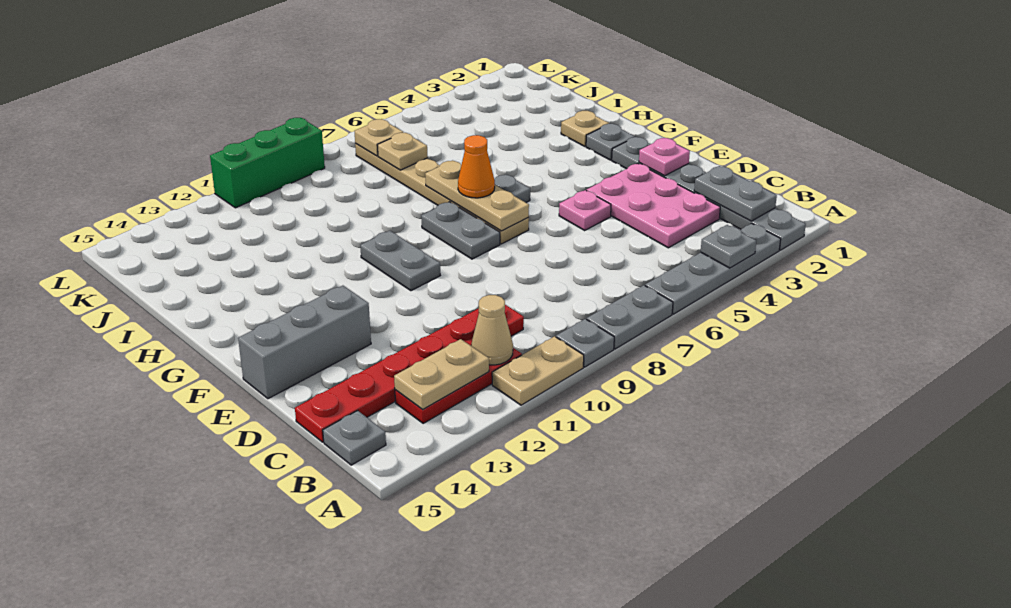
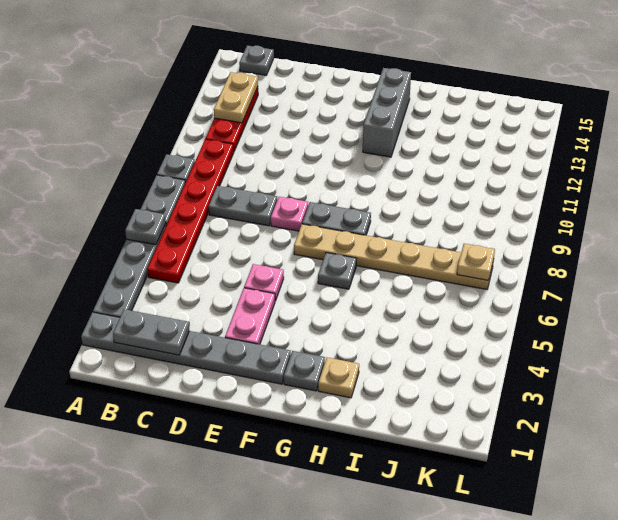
grey plate A4 level 2 -> grey plate A6 level 2
tan plate A10:A11 level 1 -> none
tan cone B11 level 2 -> none
pink plate C3:E4 level 1 -> pink plate E3:E4 level 1
red plate C10:C15 level 1 -> red plate B5:B10 level 1
pink plate E2 level 2 -> pink plate E8 level 1
grey brick E13:E15 level 1 -> grey brick G12:G14 level 1
tan plate F7:H7 level 2 -> none
grey plate F10:G10 level 1 -> grey plate C8:D8 level 1
orange cone G7 level 3 -> none
tan plate J7 level 2 -> none
green brick L9:L11 level 1 -> none

